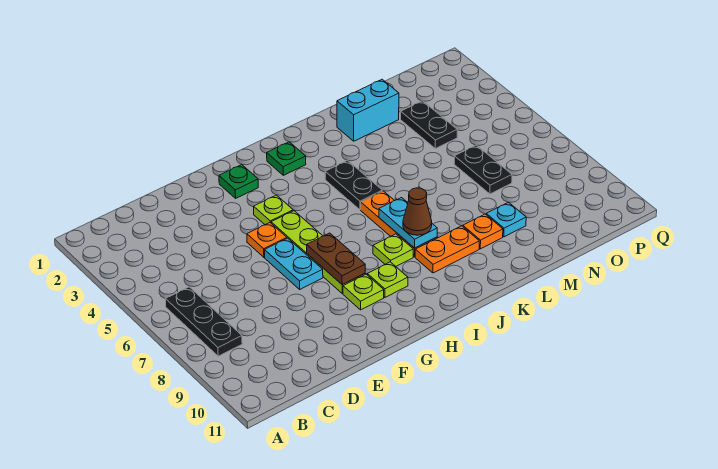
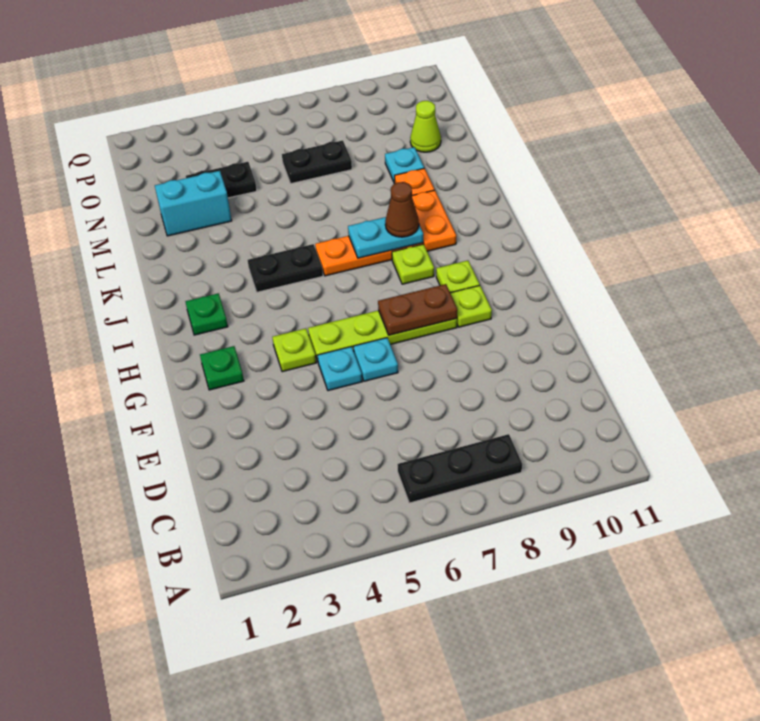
orange plate F5 level 1 -> cyan plate F5 level 1
cyan plate F6:F7 level 1 -> cyan plate F6 level 1
cyan brick L2:M2 level 1 -> cyan brick M2:M3 level 1
none -> lime cone N10 level 1

